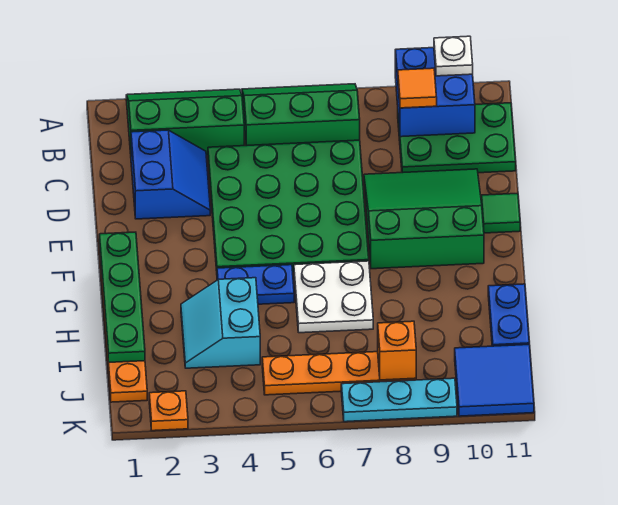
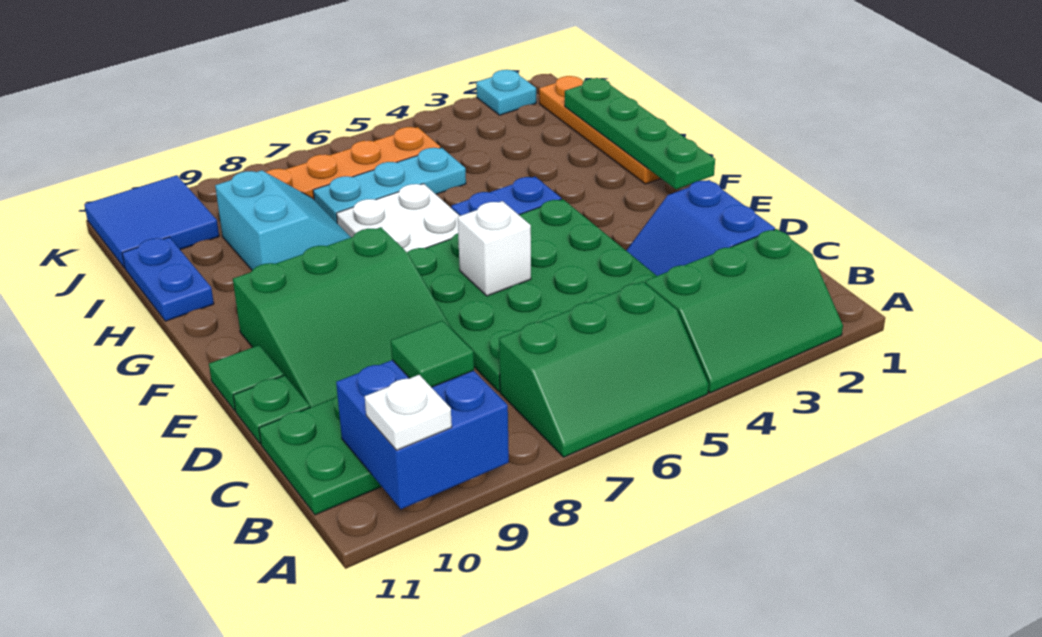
orange tile B9 level 3 -> green tile B9 level 3
none -> green plate D11 level 1
none -> white brick E6 level 2
cyan slope H3:I4 level 1 top 4 -> cyan slope H8:I9 level 1 top 9
orange brick J8 level 2 -> none
orange plate K2 level 1 -> cyan plate K2 level 1
cyan plate K7:K9 level 1 -> cyan plate I5:I7 level 1

